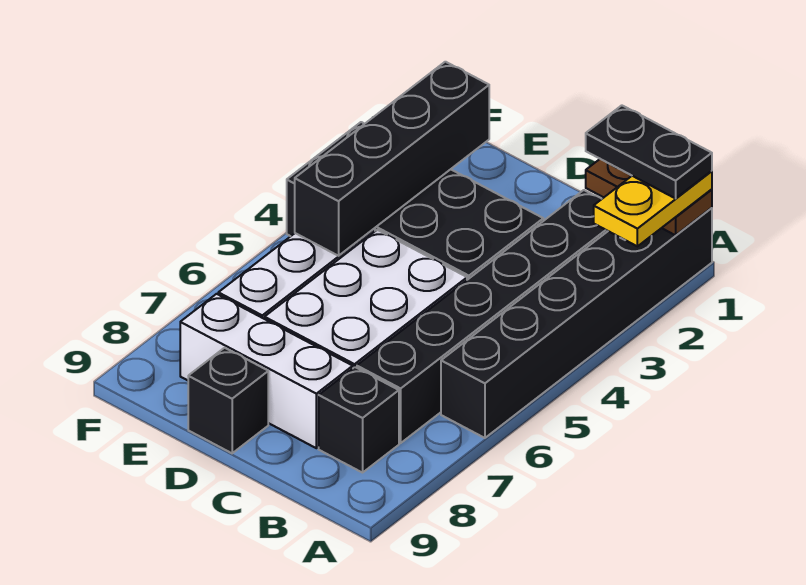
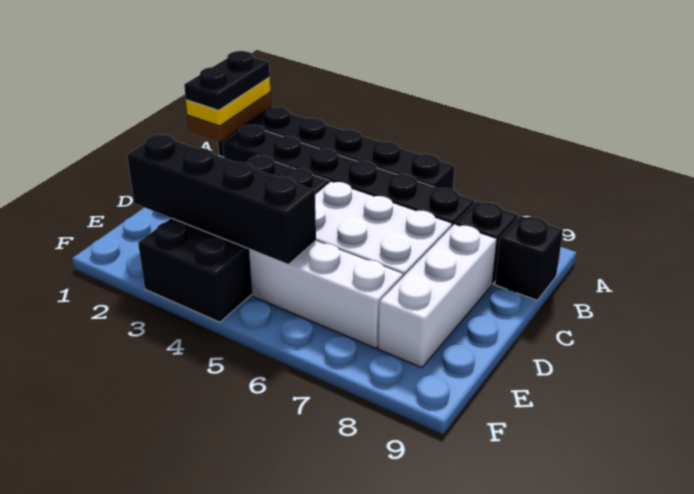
yellow plate A1:A2 level 3 -> yellow plate A1:B1 level 3
black brick D9 level 1 -> black brick B9 level 1

